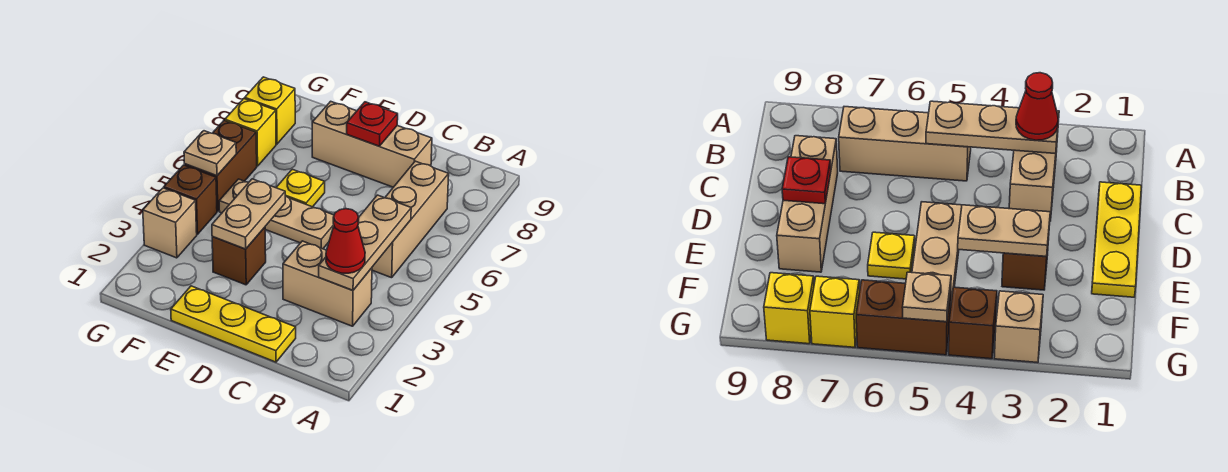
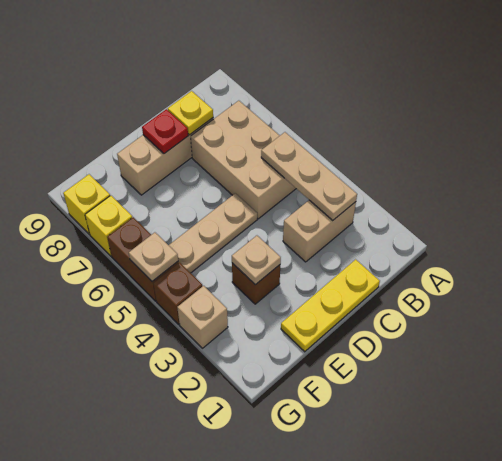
red cone B3 level 3 -> none
tan brick B5:B7 level 1 -> tan brick B5:C7 level 1
tan plate E3:E4 level 2 -> tan plate E3 level 2
yellow plate E6 level 1 -> yellow plate C8 level 2

